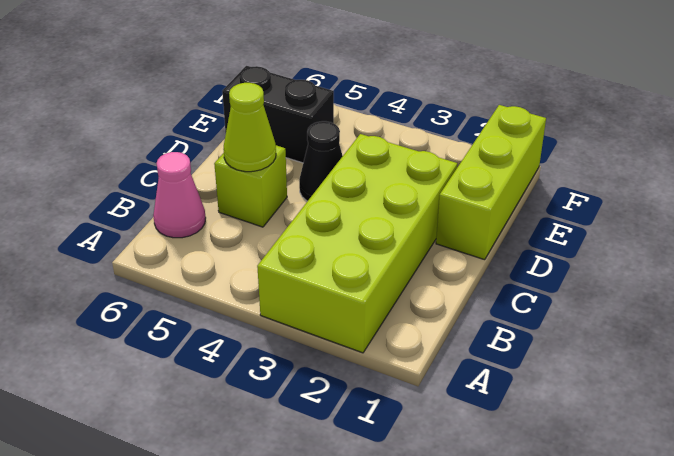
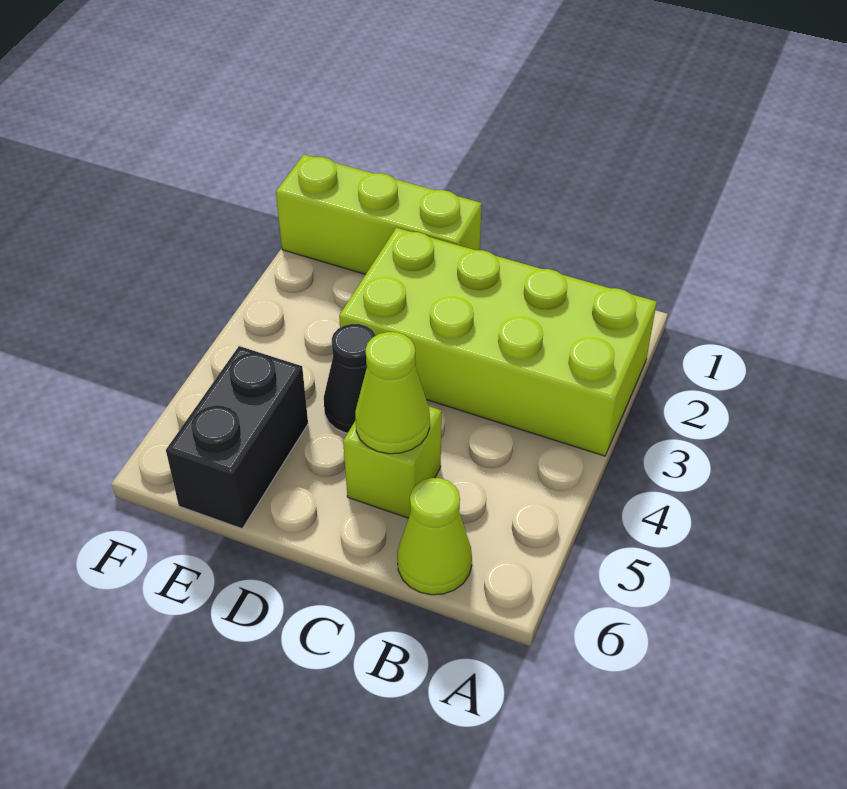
pink cone B6 level 1 -> lime cone B6 level 1

